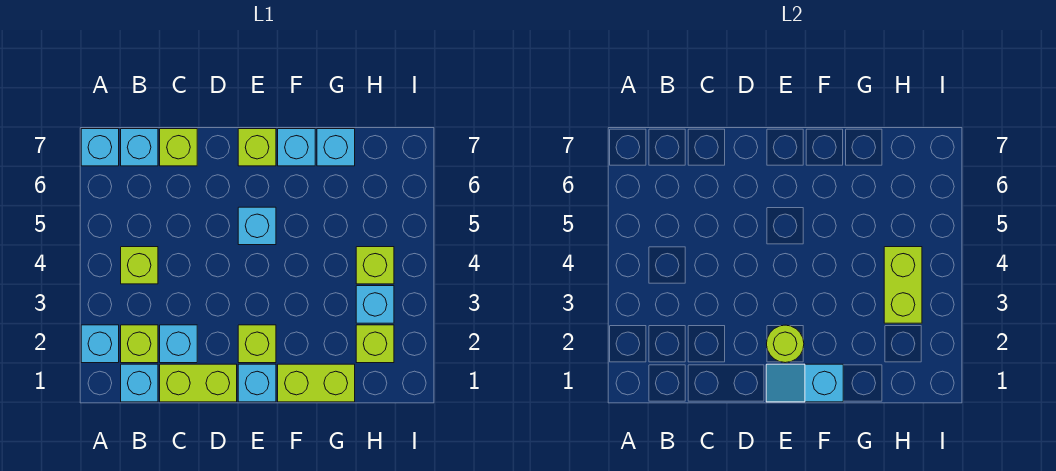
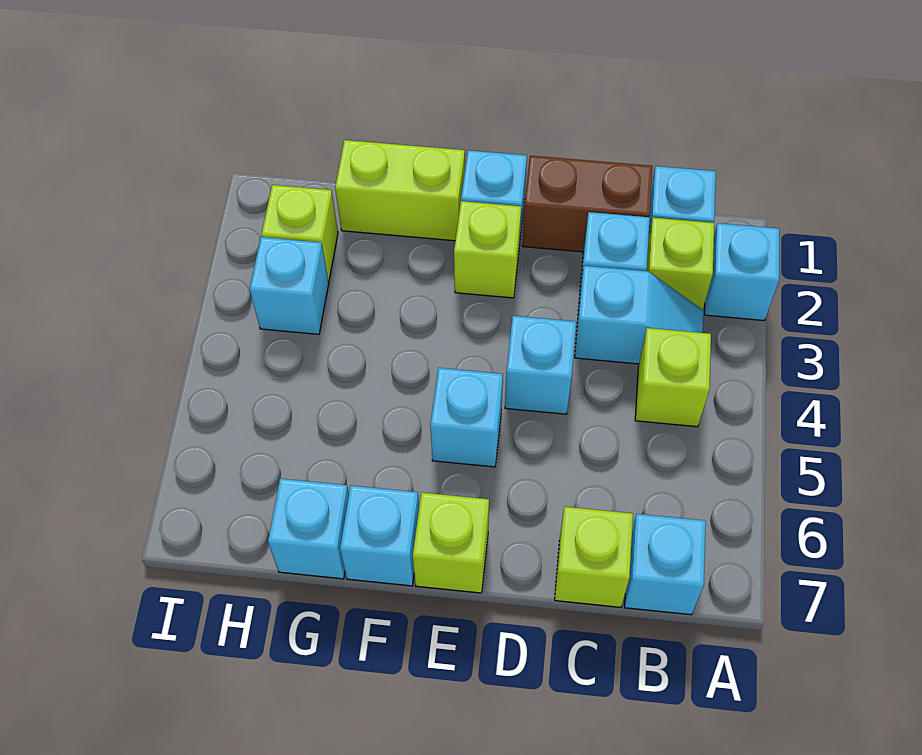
cyan brick A7 level 1 -> cyan brick D4 level 1
lime brick C1:D1 level 1 -> brown brick C1:D1 level 1
cyan slope E1:F1 level 2 top F -> cyan slope B3:C3 level 1 top C
lime round brick E2 level 2 -> none
lime brick H3:H4 level 2 -> none
lime brick H4 level 1 -> none

